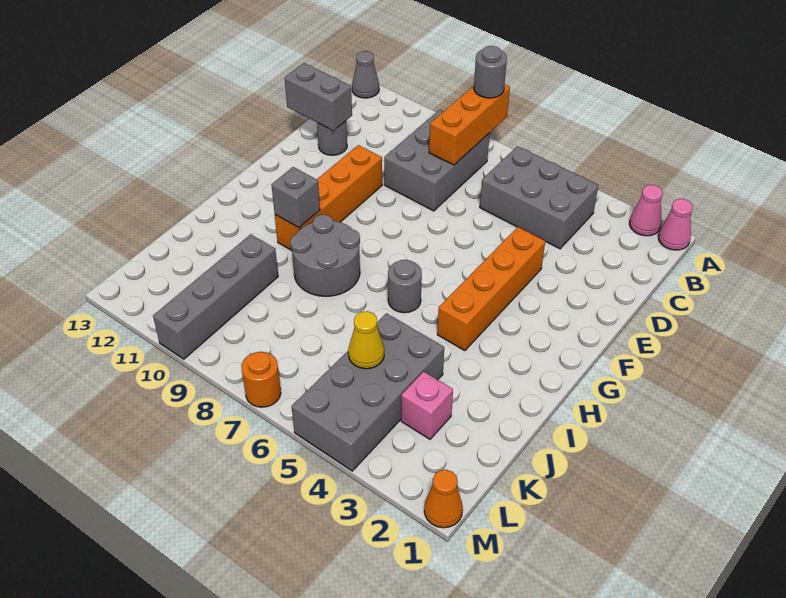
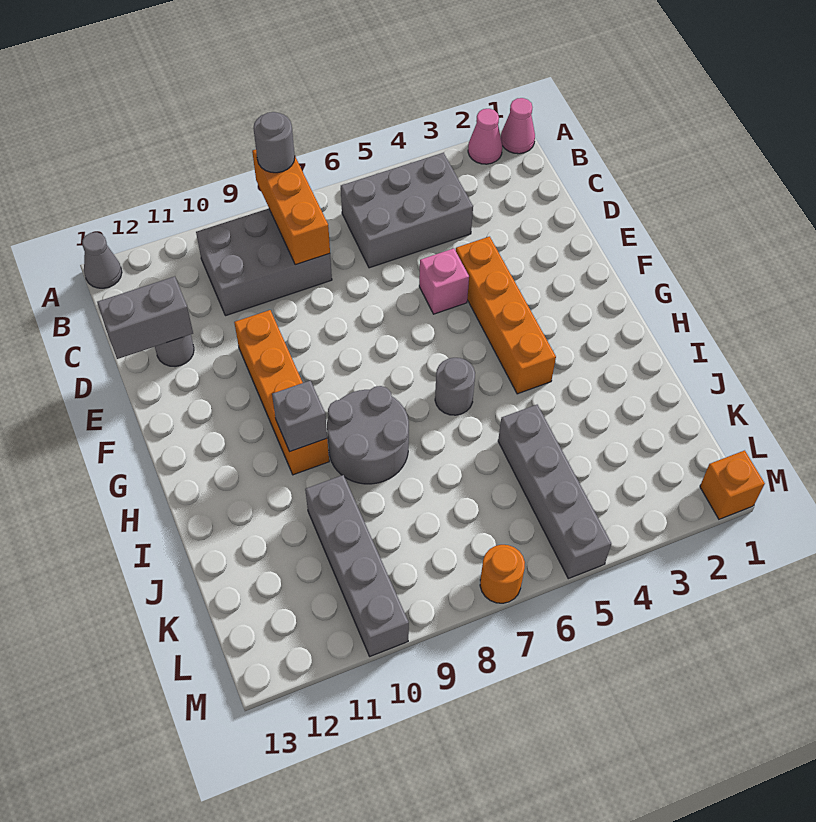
grey brick B8:D9 level 1 -> grey brick B8:C10 level 1
grey brick J4:M5 level 1 -> grey brick J5:M5 level 1
pink brick K3 level 1 -> pink brick E5 level 1
yellow cone K5 level 2 -> none
orange cone M1 level 1 -> orange brick M1 level 1

